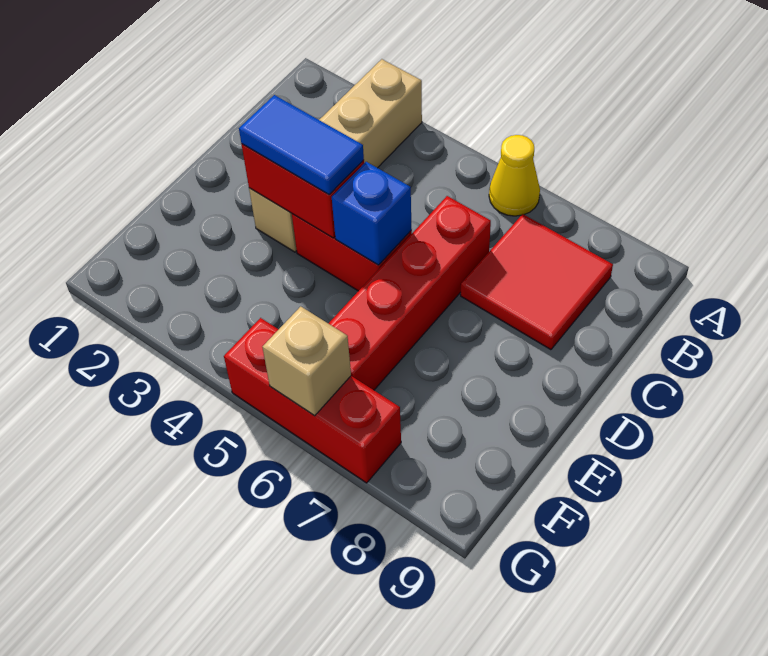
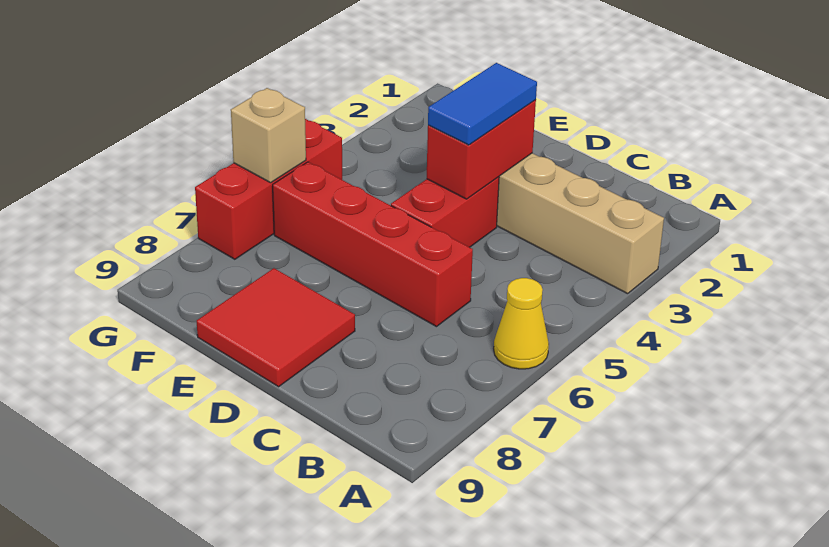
red tile B7:C8 level 1 -> red tile D8:E9 level 1
blue brick D5 level 2 -> none

